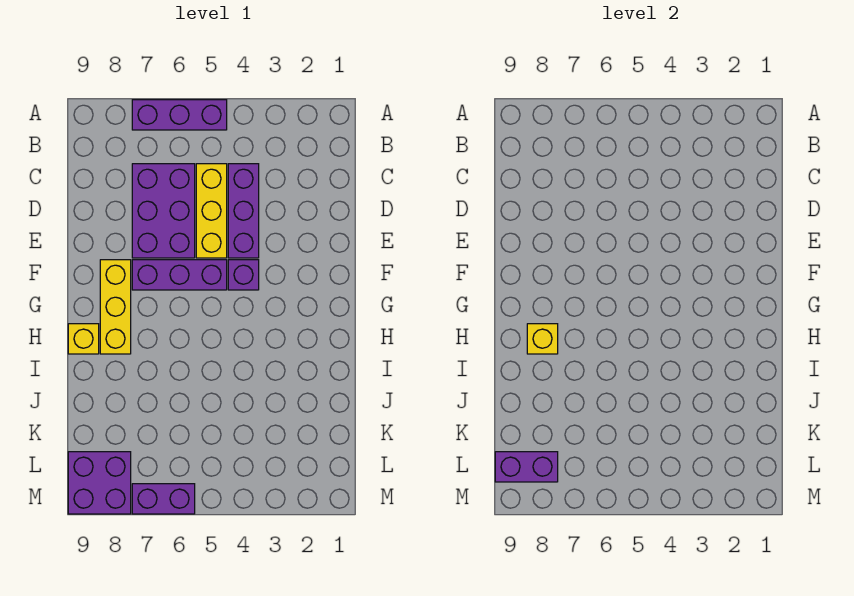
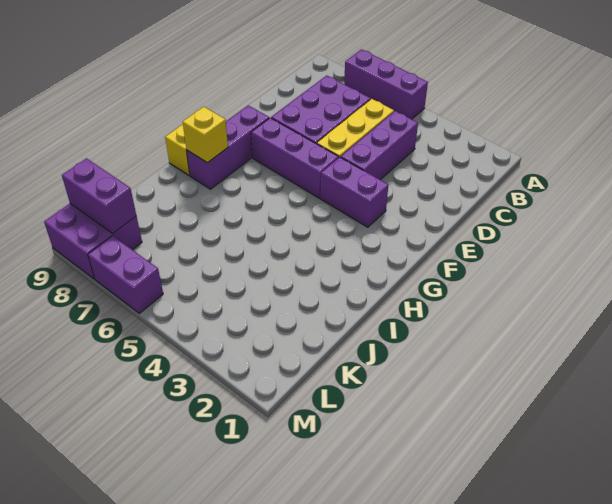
purple brick F4 level 1 -> purple brick F3:F4 level 1
yellow brick F8:H8 level 1 -> purple brick F8:H8 level 1

